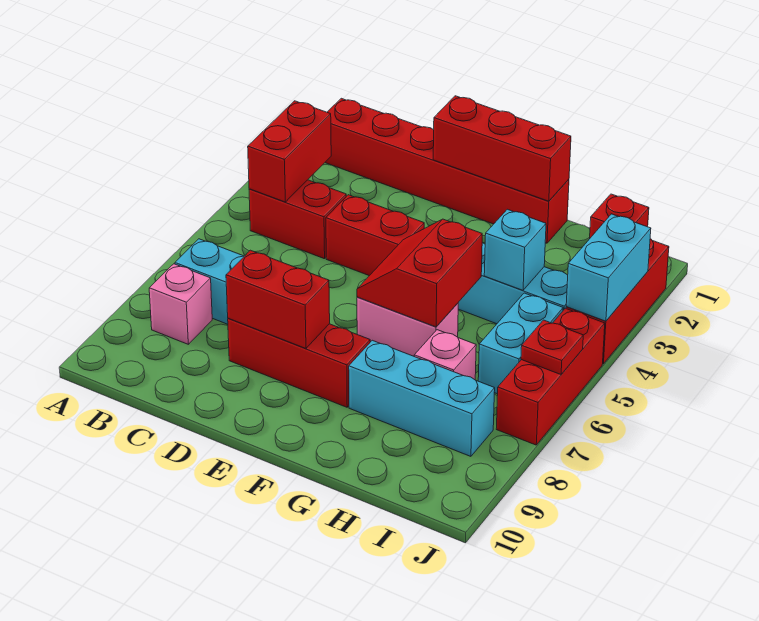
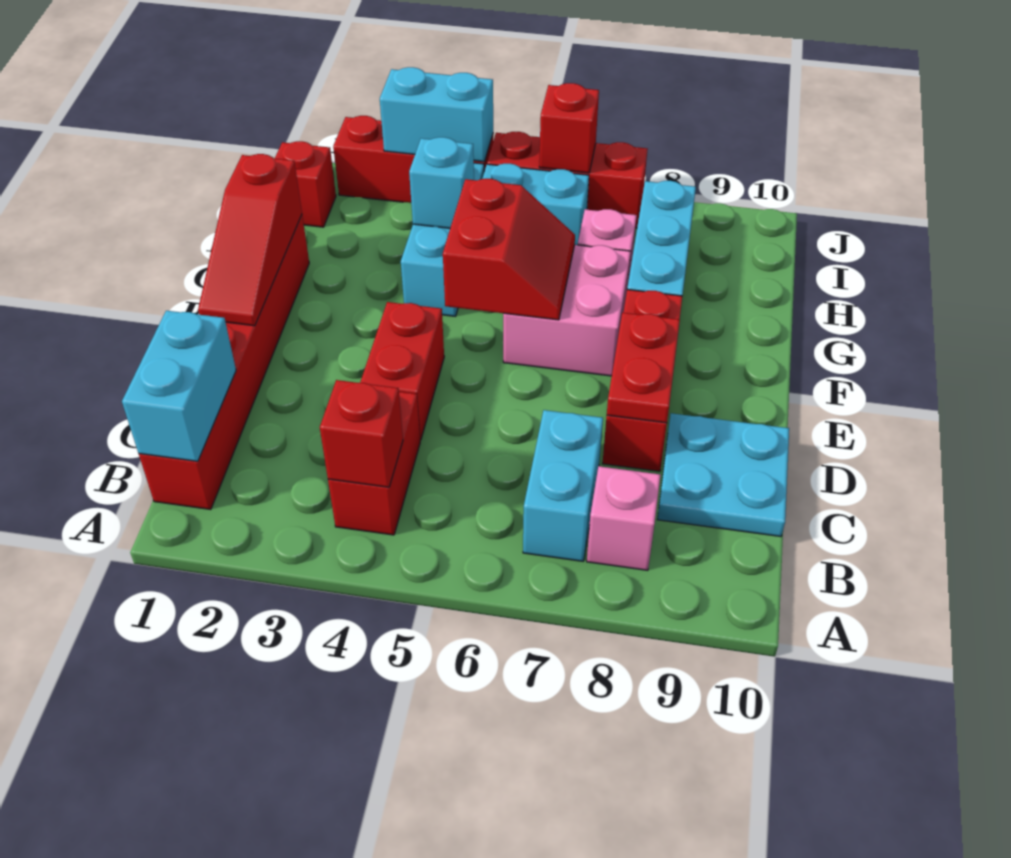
none -> cyan brick B1:C1 level 2
red brick B3:B4 level 2 -> red brick B4 level 2
none -> cyan plate C9:D10 level 1
red brick D8:E8 level 2 -> red plate D8:E8 level 2
red brick E1:G1 level 2 -> red slope E1:G1 level 2 top G
red slope F5:G6 level 2 top G -> red slope F5:G6 level 2 top 5
pink brick F6:G6 level 1 -> pink brick F6:G7 level 1
red plate J6 level 2 -> red brick J6 level 2

